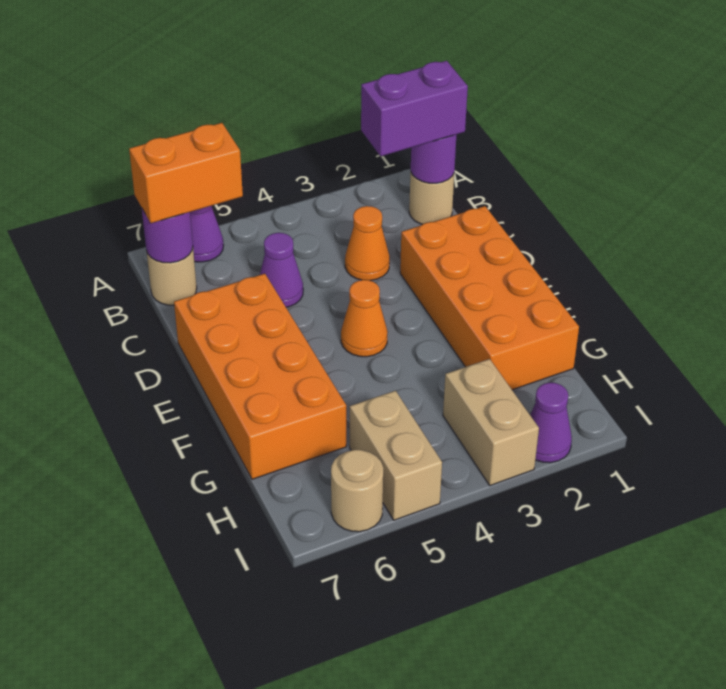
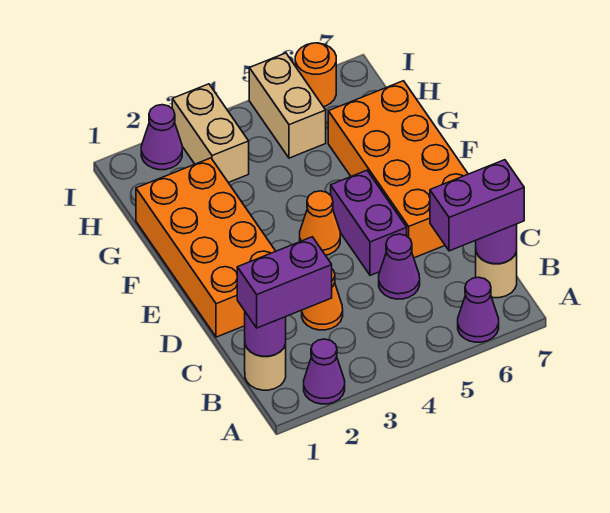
none -> purple cone A2 level 1
orange brick B6:B7 level 3 -> purple brick B6:B7 level 3
none -> purple brick D5:E5 level 1
tan round brick I6 level 1 -> orange round brick I6 level 1

